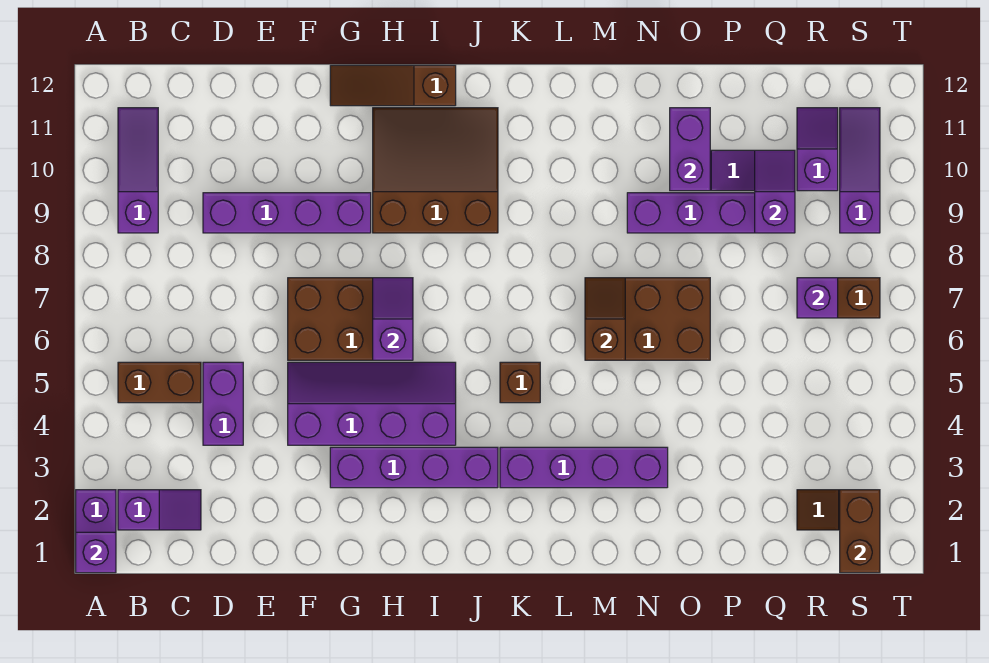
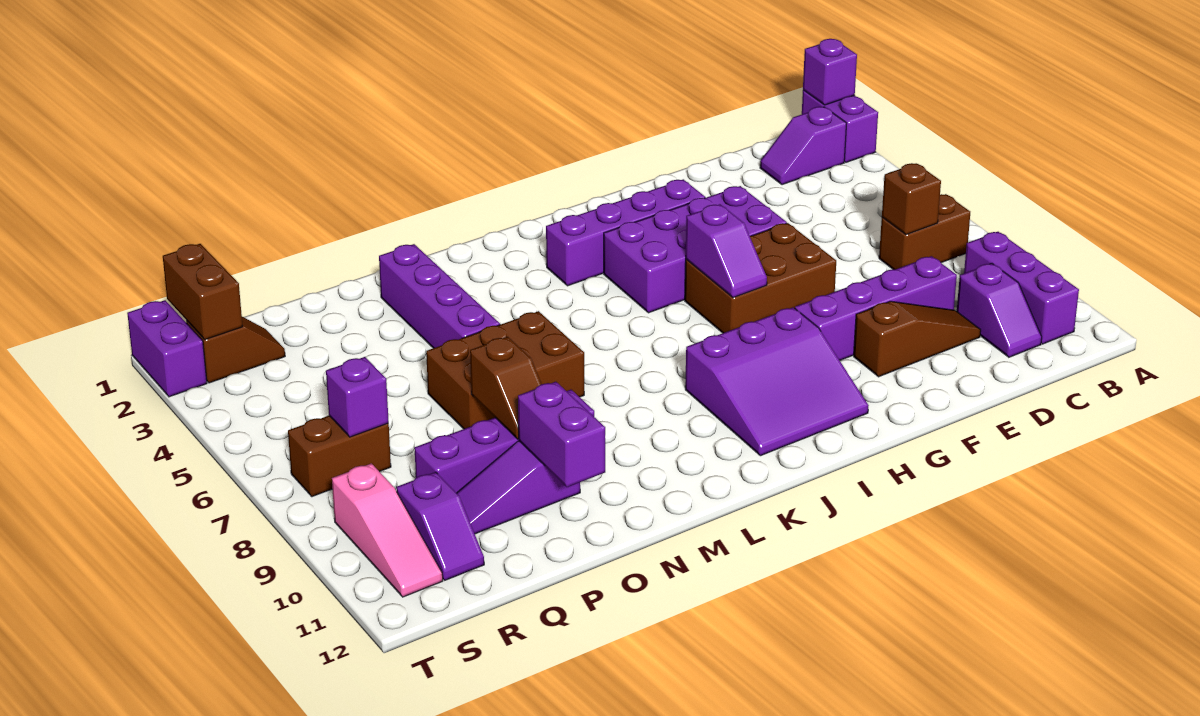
brown brick B5:C5 level 1 -> brown brick B7:C7 level 1
purple slope B9:B11 level 1 top 9 -> purple brick B9:B11 level 1
purple brick D4:D5 level 1 -> purple brick T1:T2 level 1
purple slope F4:I5 level 1 top 4 -> purple brick F4:I5 level 1
brown slope G12:I12 level 1 top I -> brown slope D10:F10 level 1 top F
brown slope H9:J11 level 1 top 9 -> purple slope H9:J11 level 1 top 9
purple brick K3:N3 level 1 -> purple brick N2:N5 level 1
brown brick K5 level 1 -> brown brick C7 level 2
brown slope M6:M7 level 2 top 6 -> brown slope O8:O9 level 2 top 8
purple slope Q9:Q10 level 2 top 9 -> purple slope C10:C11 level 1 top 10
purple slope S9:S11 level 1 top 9 -> pink slope S9:S11 level 1 top 9

